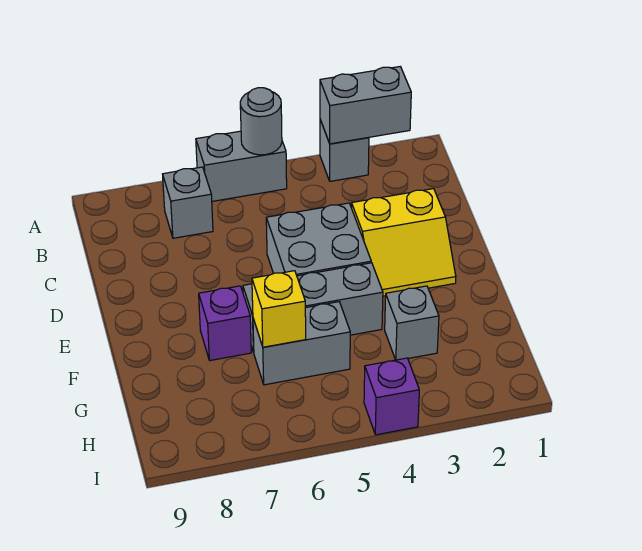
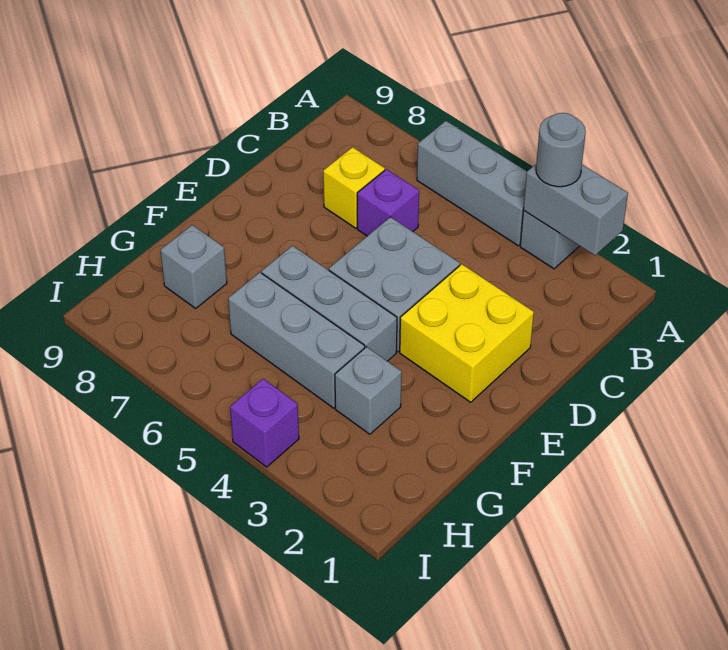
grey brick A5:A6 level 1 -> grey brick A4:A6 level 1
grey round brick A5 level 2 -> grey round brick A3 level 3
grey brick B7 level 1 -> grey brick G8 level 1
yellow slope D2:E3 level 1 top D -> yellow brick D2:E3 level 1
purple brick F7 level 1 -> purple brick C6 level 1
grey brick G5:G6 level 1 -> grey brick G4:G6 level 1
yellow brick G6 level 2 -> yellow brick C7 level 1

